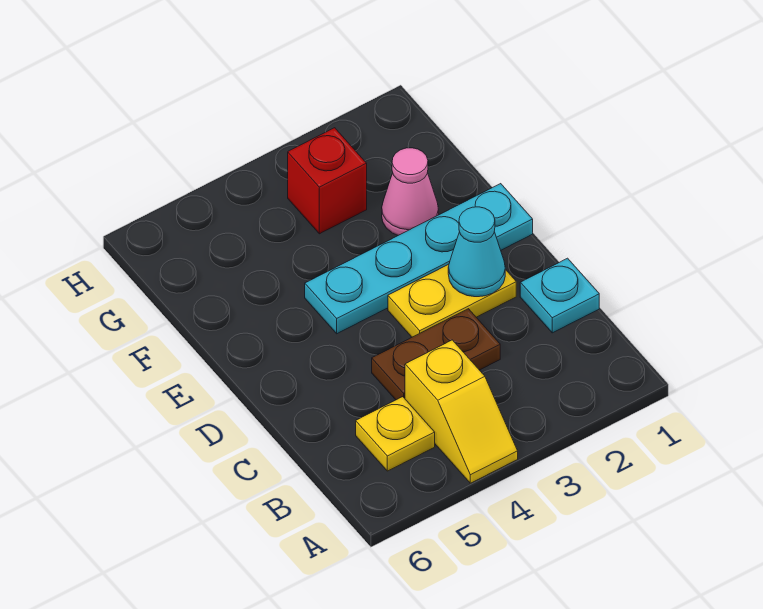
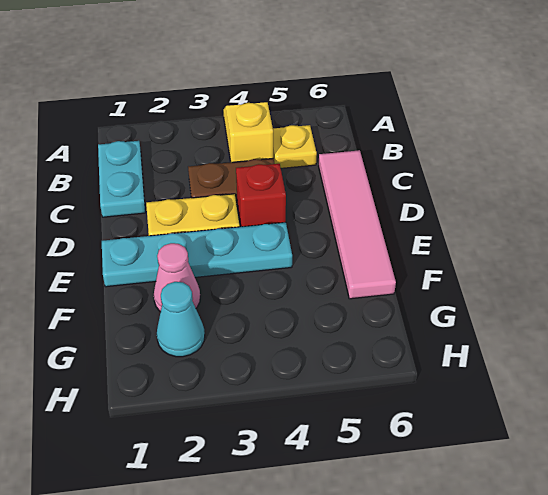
cyan plate C1 level 1 -> cyan plate B1:C1 level 1
none -> pink tile C6:F6 level 1
cyan cone D2 level 2 -> cyan cone G2 level 1
red brick G3 level 1 -> red brick D4 level 1

